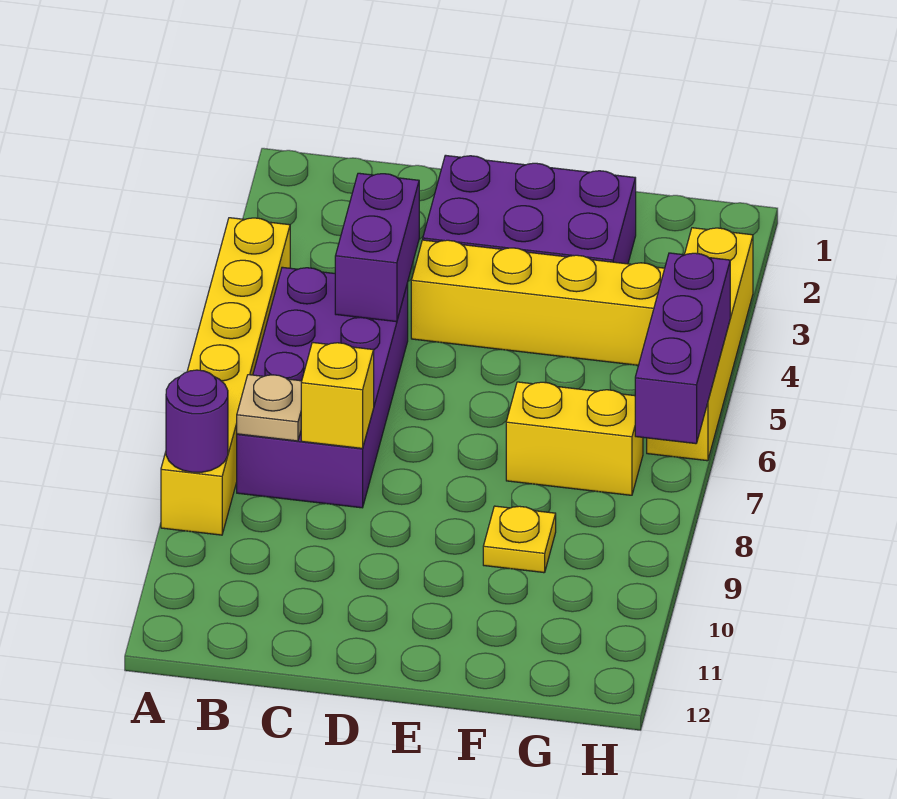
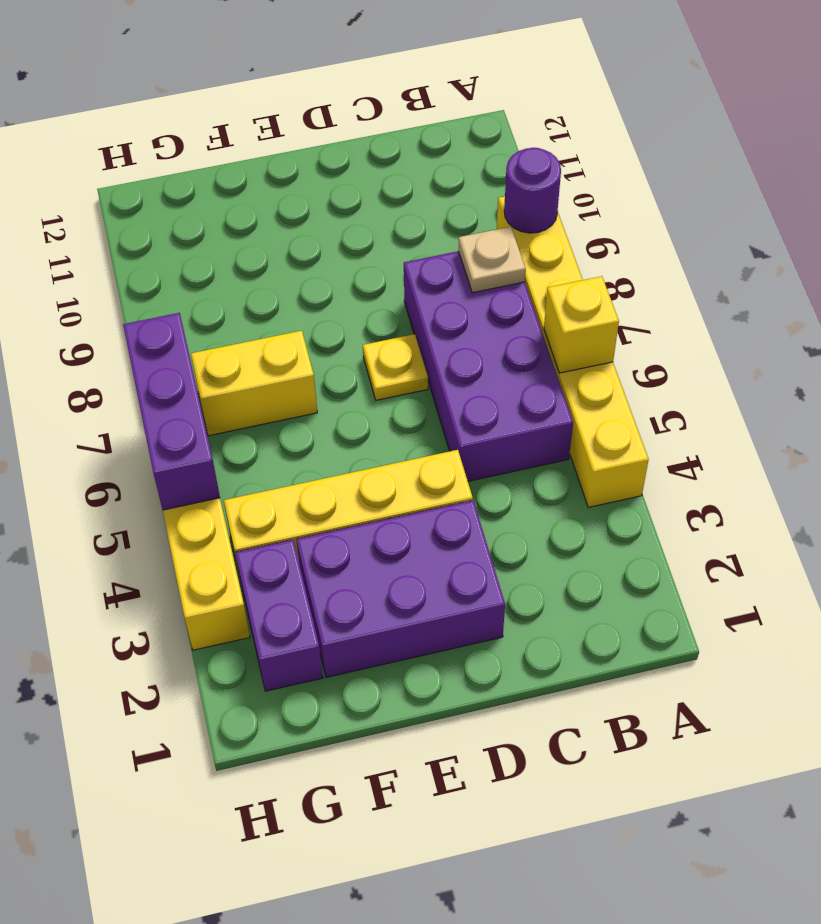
purple brick C4:C5 level 2 -> purple brick G2:G3 level 1
yellow brick C8 level 2 -> yellow brick A6 level 2
yellow plate F9 level 1 -> yellow plate D7 level 1

